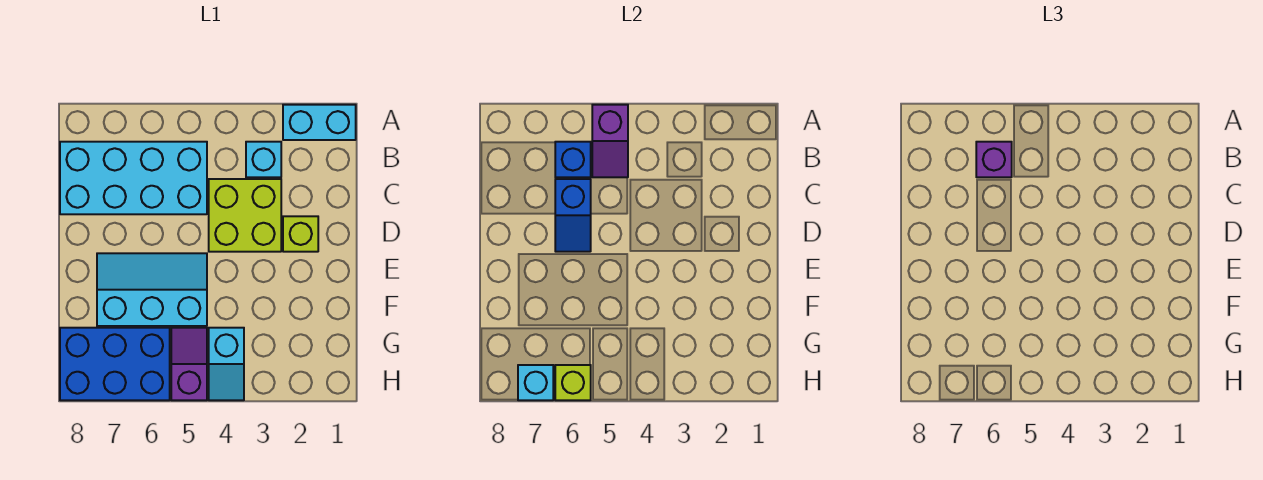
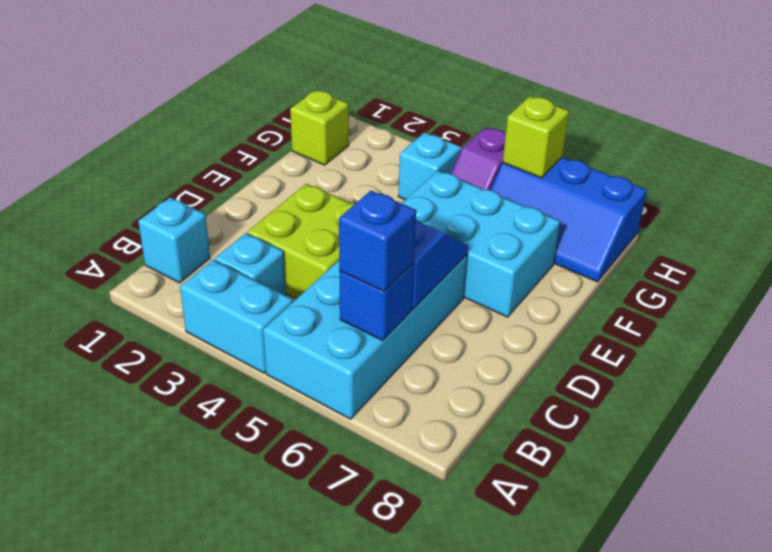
cyan brick A1:A2 level 1 -> cyan brick A3:A4 level 1
purple slope A5:B5 level 2 top A -> none
cyan brick B5:C8 level 1 -> cyan brick A5:D6 level 1
purple brick B6 level 3 -> blue brick B6 level 3
lime brick D2 level 1 -> lime brick G1 level 1
cyan slope E5:F7 level 1 top F -> cyan brick E5:F7 level 1
blue brick G6:H8 level 1 -> blue slope G6:H8 level 1 top H
cyan brick H7 level 2 -> cyan brick B1 level 1

